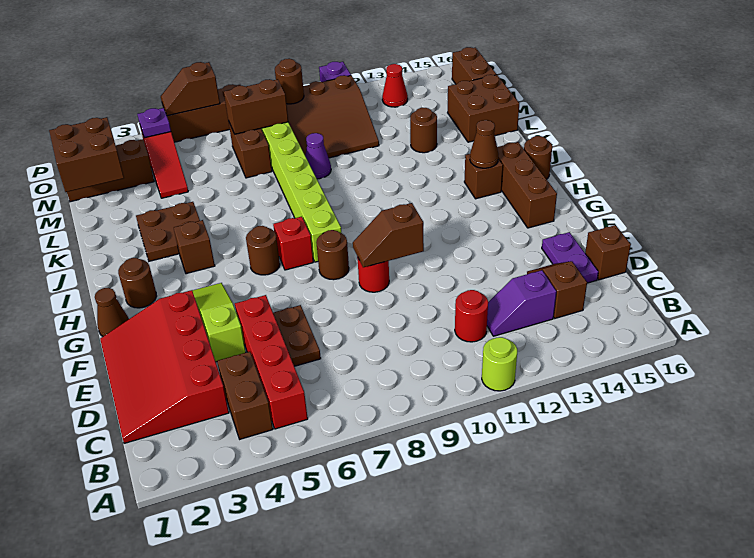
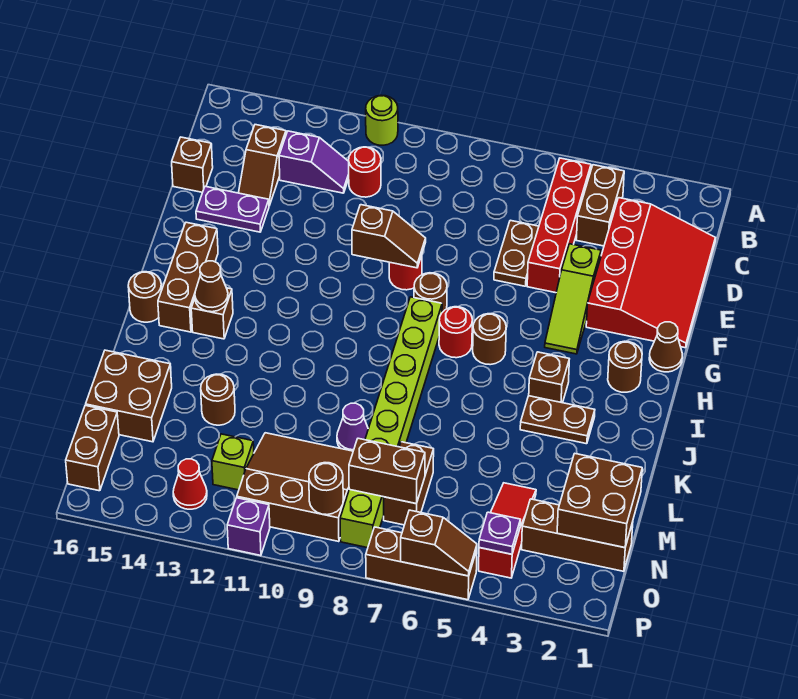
purple plate D15:E15 level 1 -> purple plate E14:E15 level 1
red brick H7 level 1 -> red round brick H7 level 1
brown plate J3:K4 level 1 -> brown plate J3:J4 level 1
none -> lime brick N12 level 1

